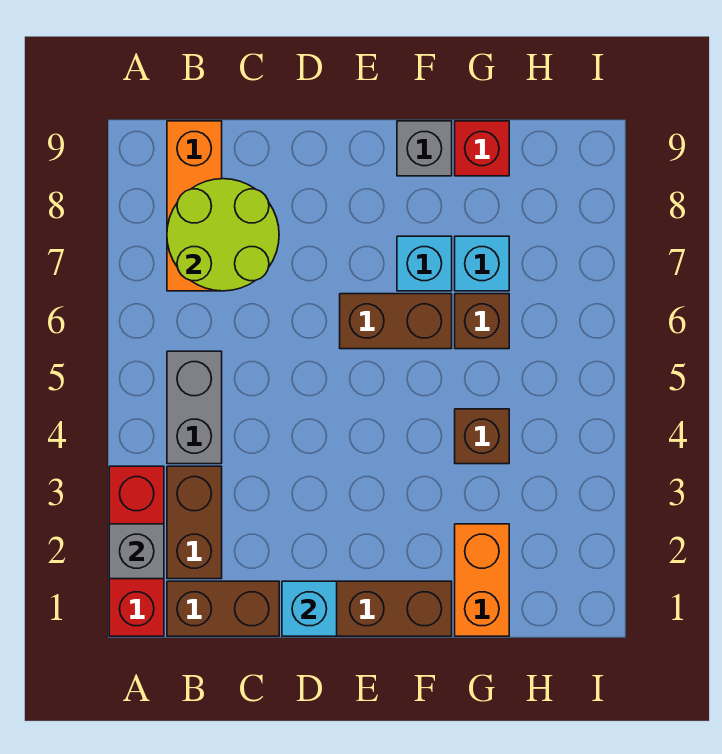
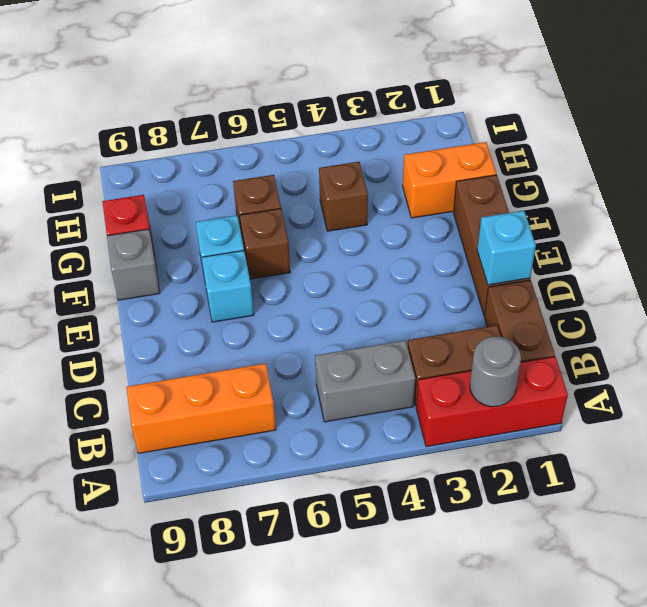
grey brick A2 level 2 -> grey round brick A2 level 2
lime round brick B7:C8 level 2 -> none
brown brick E6:F6 level 1 -> brown brick F6 level 1
cyan brick G7 level 1 -> cyan brick E7 level 1

